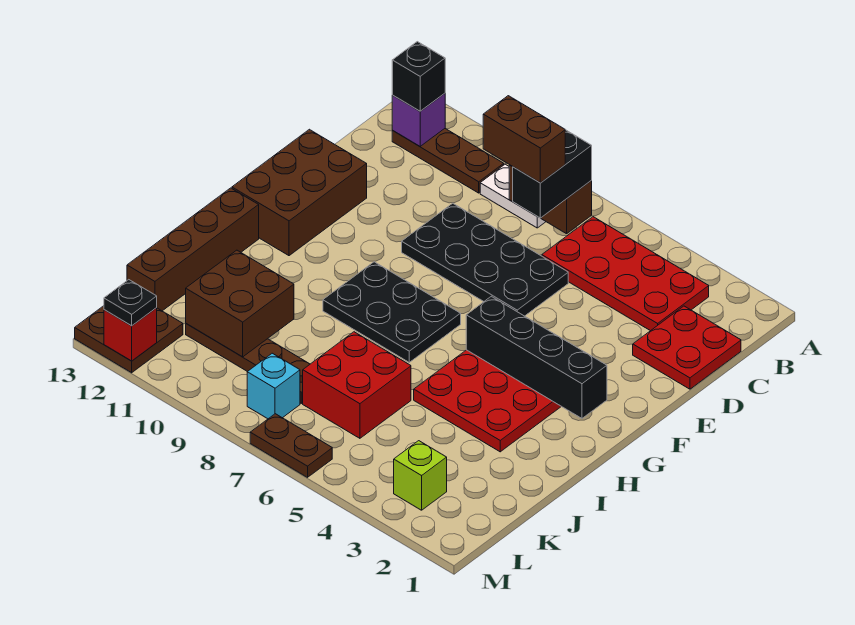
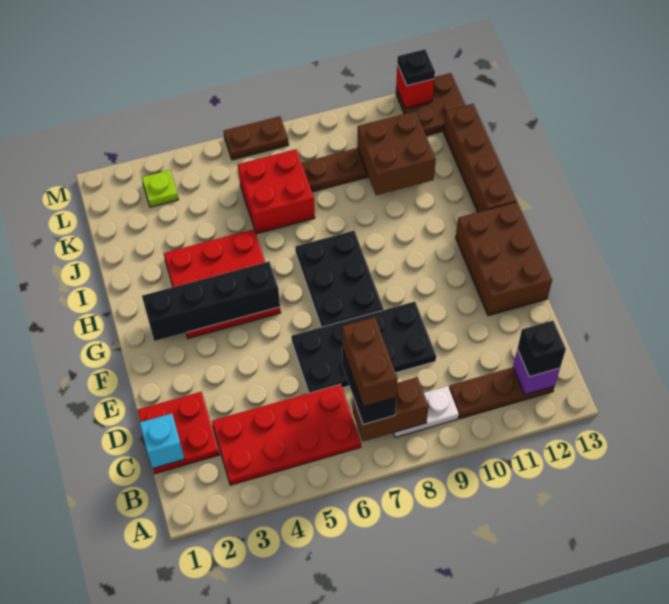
brown brick C7:C8 level 4 -> brown brick B7:C7 level 4
black plate G7:H9 level 1 -> black plate F7:H8 level 1
lime brick L3 level 1 -> lime plate L3 level 1
cyan brick L8 level 1 -> cyan brick C1 level 2

